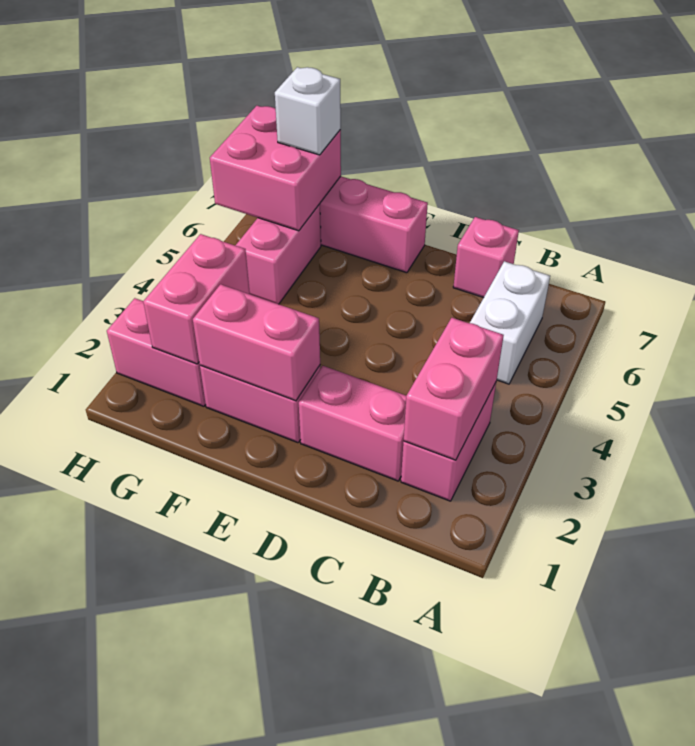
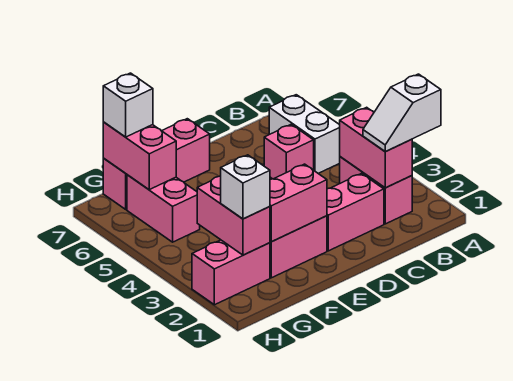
none -> white slope A2:B2 level 3 top A
pink brick C7 level 1 -> pink brick C5 level 1
none -> white brick G2 level 3
pink brick G6:H7 level 2 -> pink brick G6:G7 level 2

